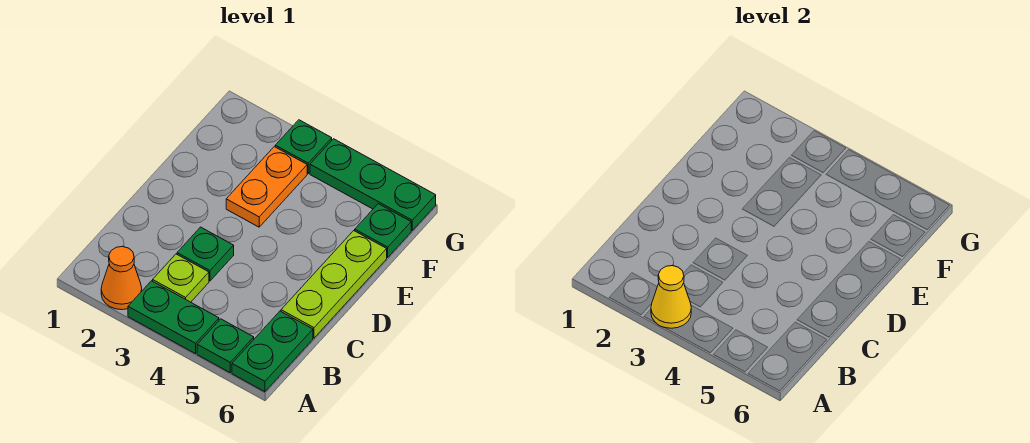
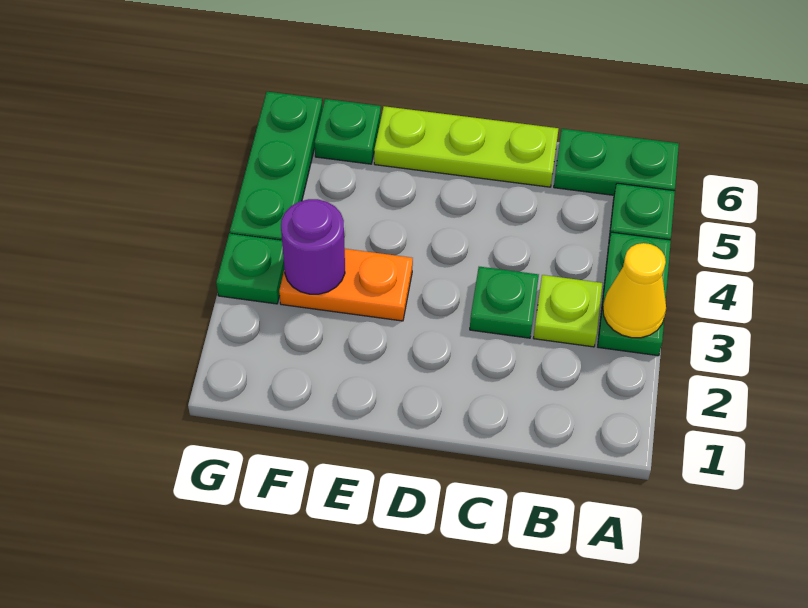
orange cone A2 level 1 -> none
none -> purple round brick F3 level 2

